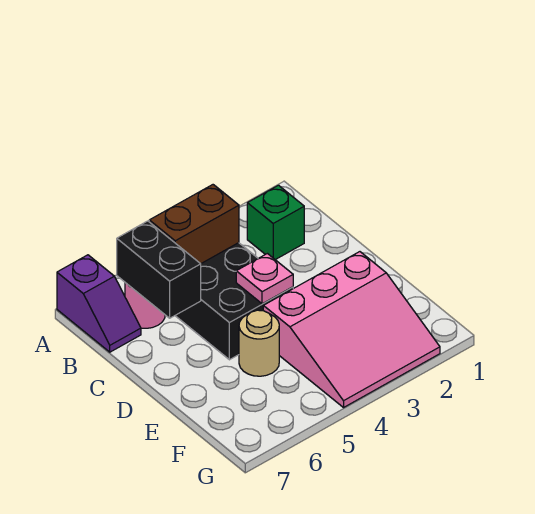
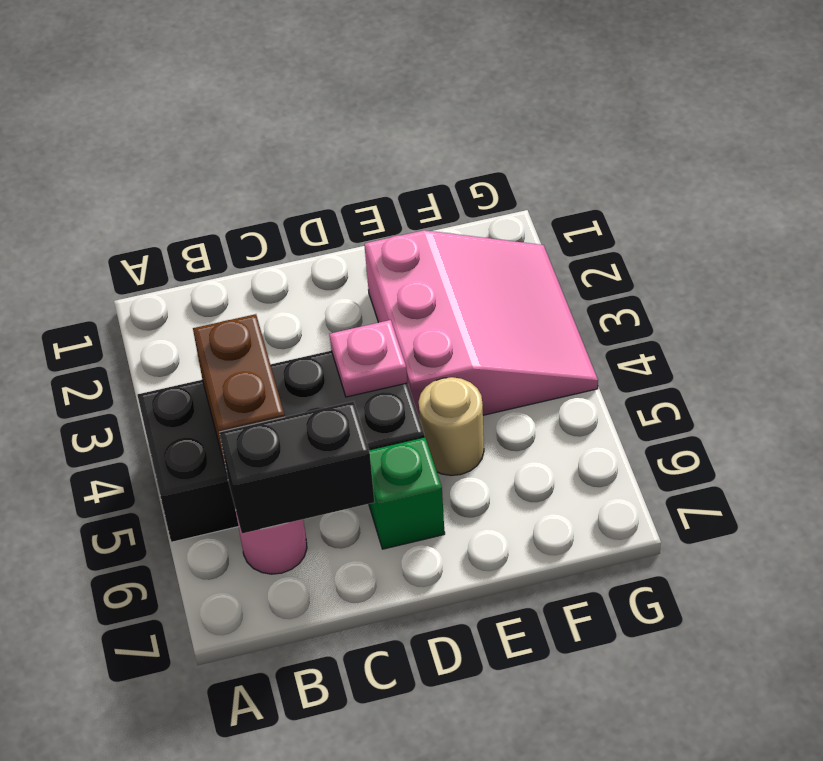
purple slope A7:B7 level 1 top A -> none
green brick B2 level 1 -> green brick D6 level 1

